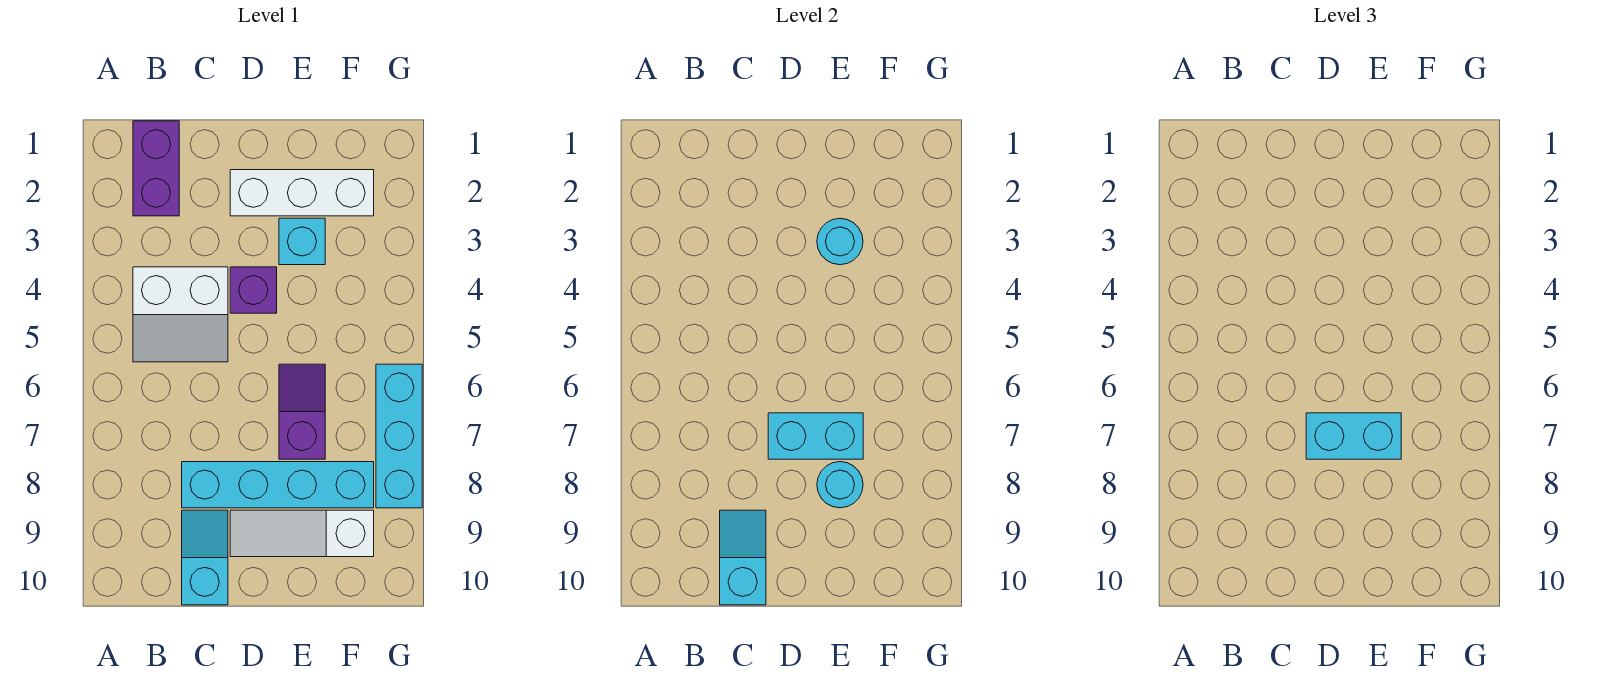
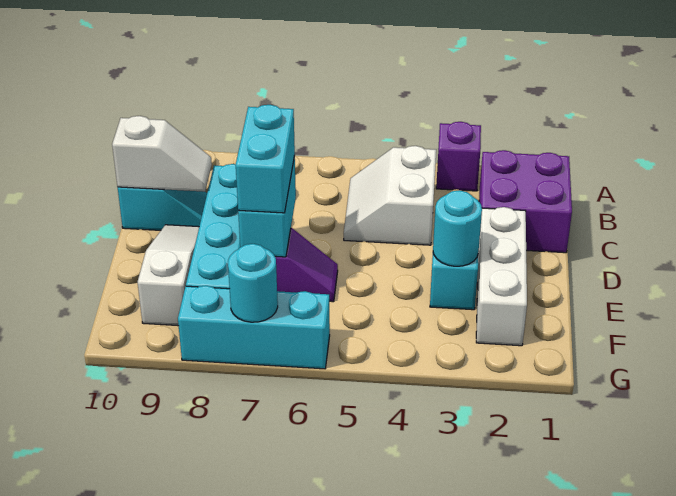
purple brick B1:B2 level 1 -> purple brick B1:C2 level 1
cyan slope C9:C10 level 2 top 10 -> white slope C9:C10 level 2 top 10
purple brick D4 level 1 -> purple brick A3 level 1
cyan round brick E8 level 2 -> cyan round brick G7 level 2

